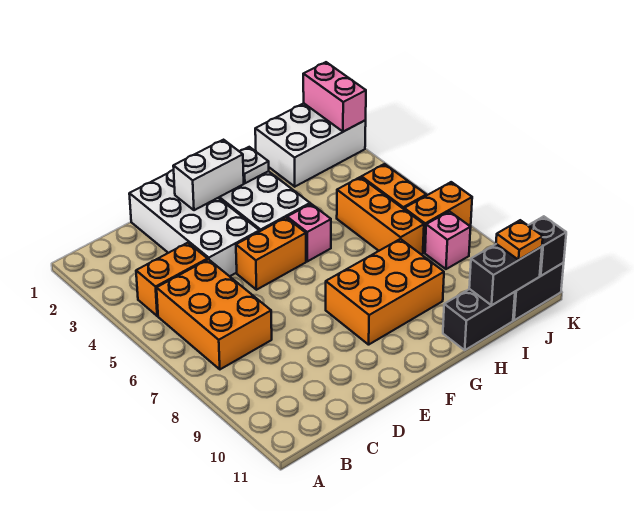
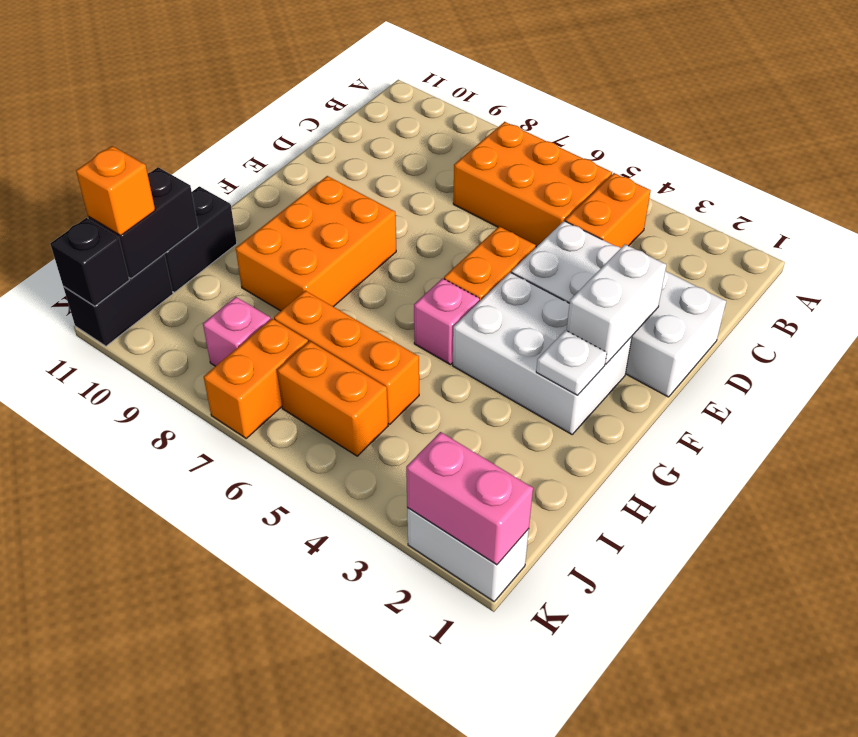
white brick I1:K2 level 1 -> white brick K1:K2 level 1
orange plate J11 level 3 -> orange brick J11 level 3

